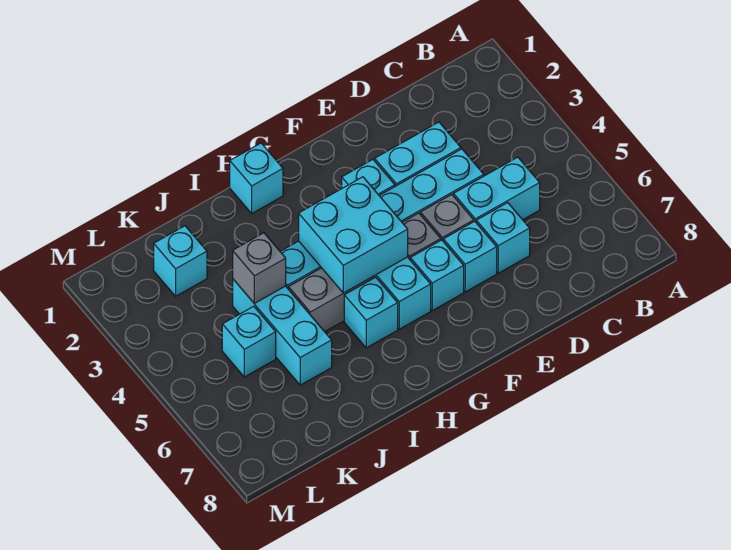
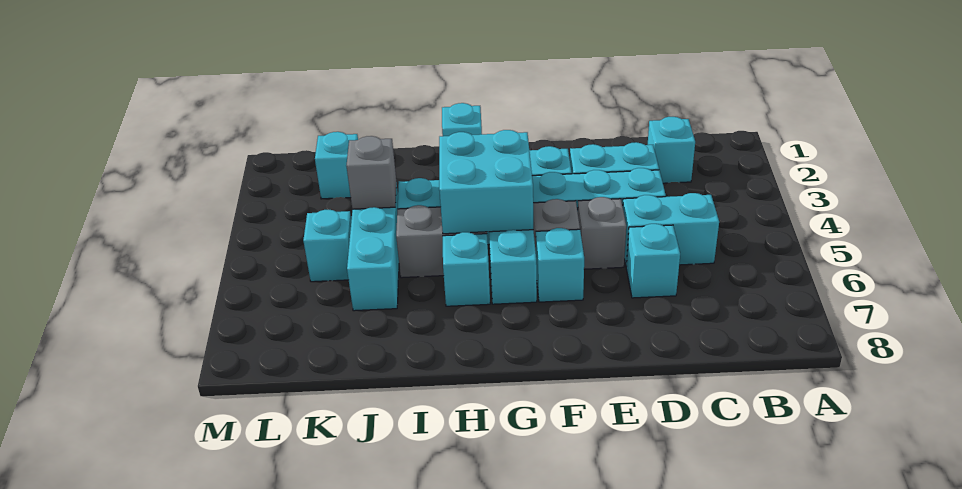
cyan brick E6 level 1 -> cyan brick C2 level 1

